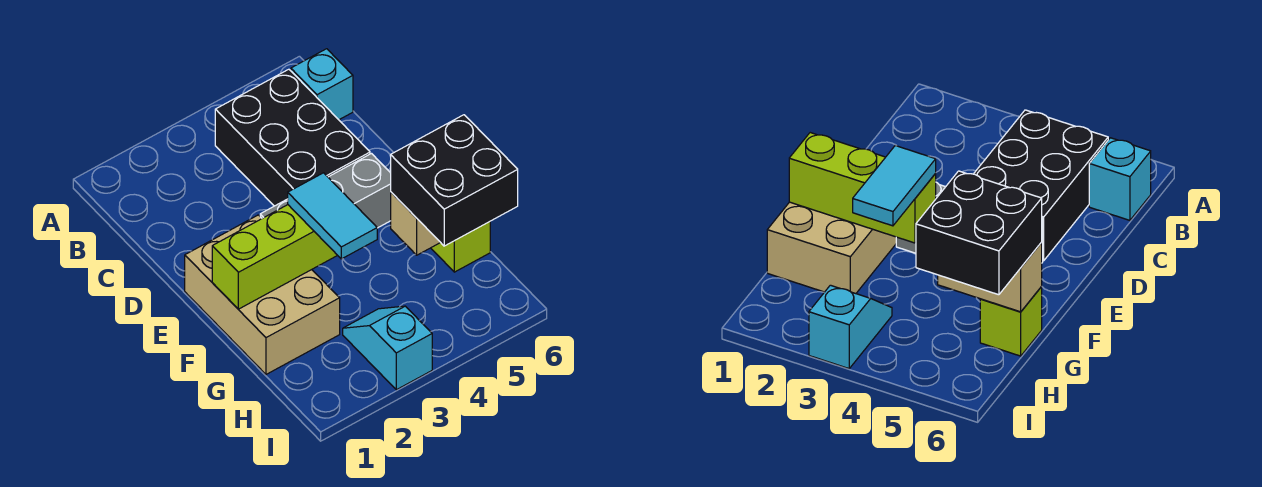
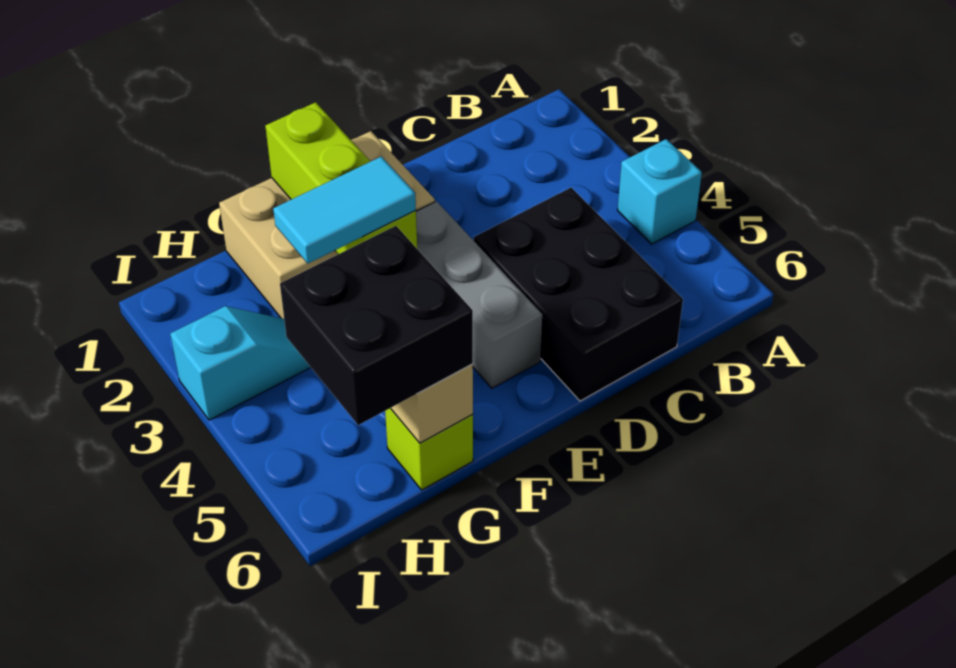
black brick B4:D5 level 1 -> black brick C4:D6 level 1
cyan brick B6 level 1 -> cyan brick A4 level 1

